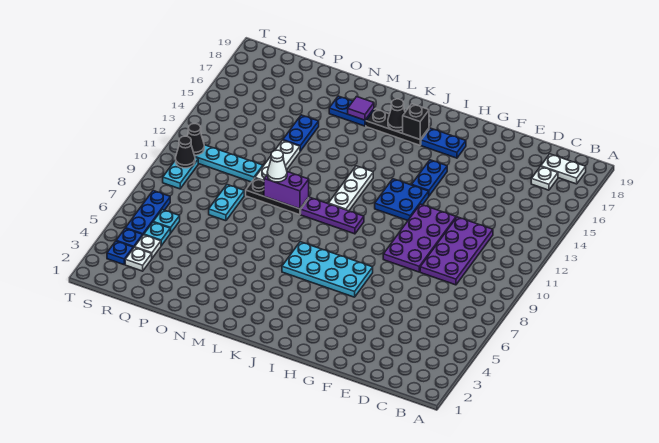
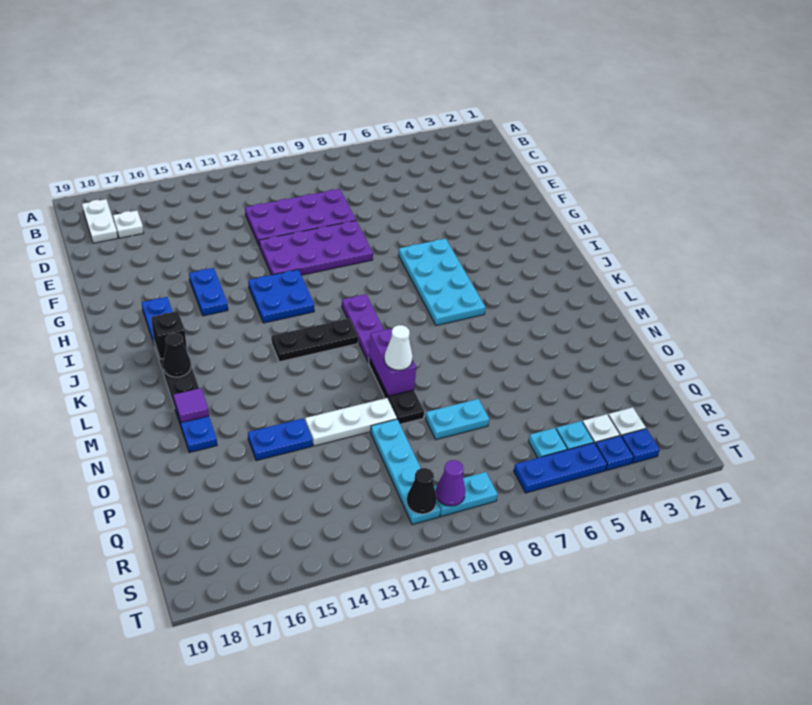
blue plate H14:H15 level 1 -> blue plate G15:H15 level 1
white plate K11:K13 level 1 -> black plate K11:K13 level 1
black cone S10 level 2 -> purple cone S10 level 2

